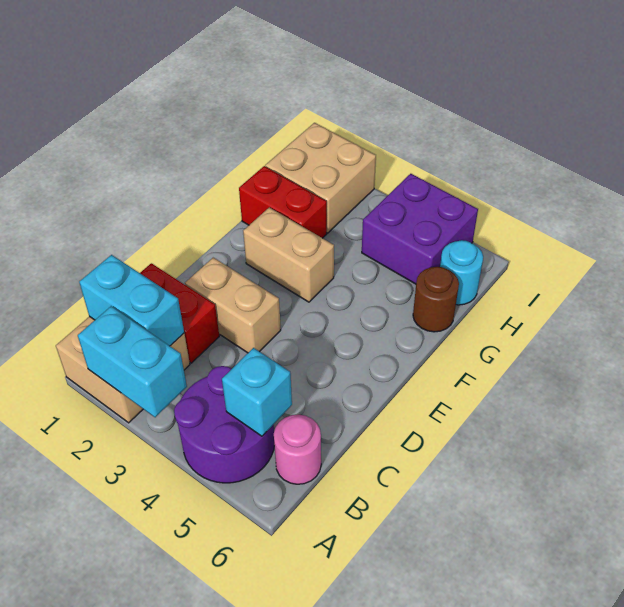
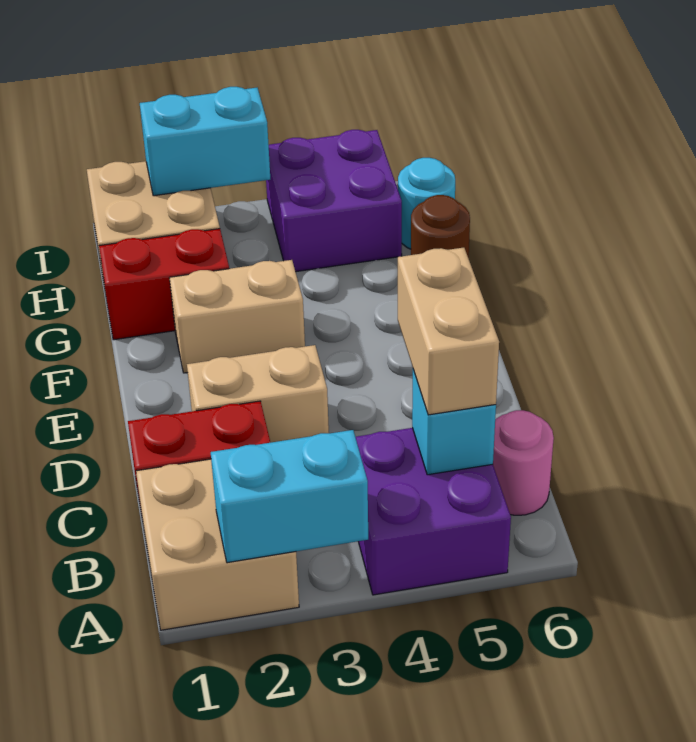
purple round brick A4:B5 level 1 -> purple brick A4:B5 level 1
cyan brick B1:B2 level 2 -> cyan brick I2:I3 level 2
none -> tan brick B5:C5 level 3

